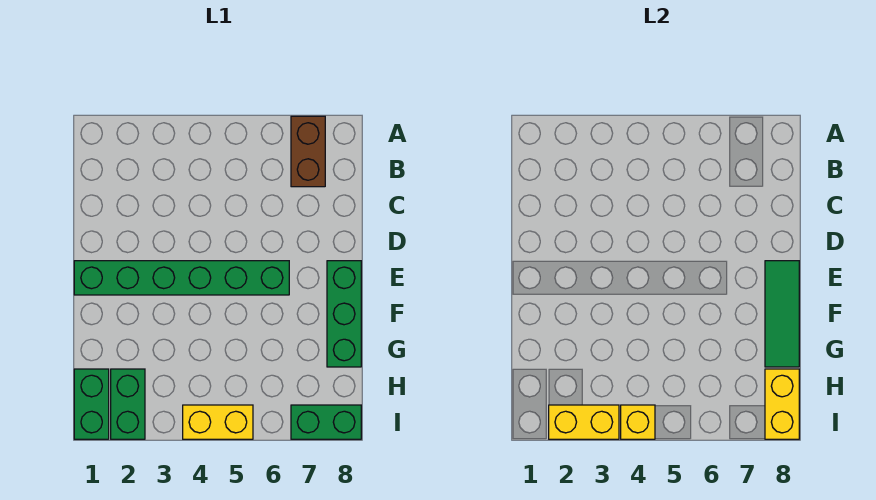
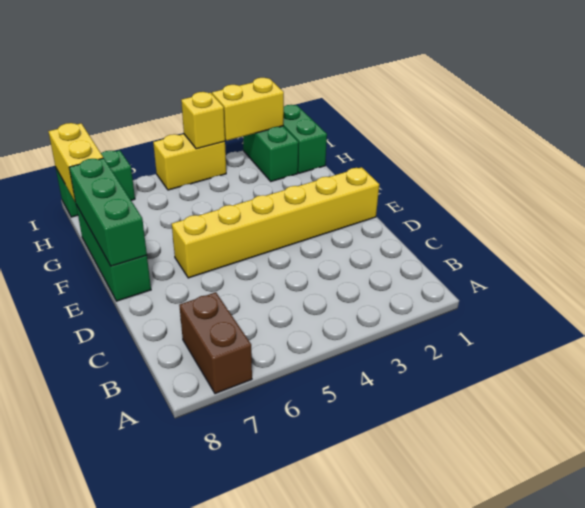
green brick E1:E6 level 1 -> yellow brick E1:E6 level 1
green tile E8:G8 level 2 -> green brick E8:G8 level 2

